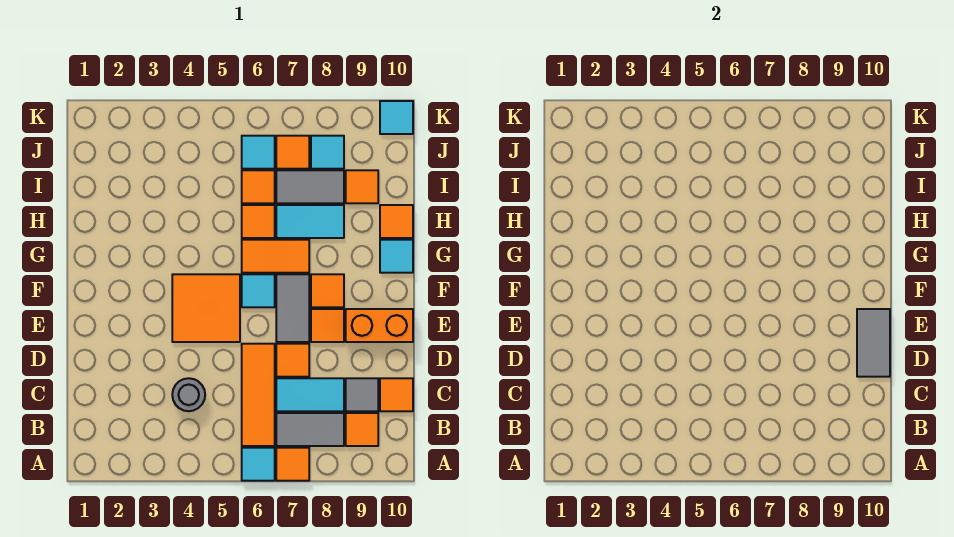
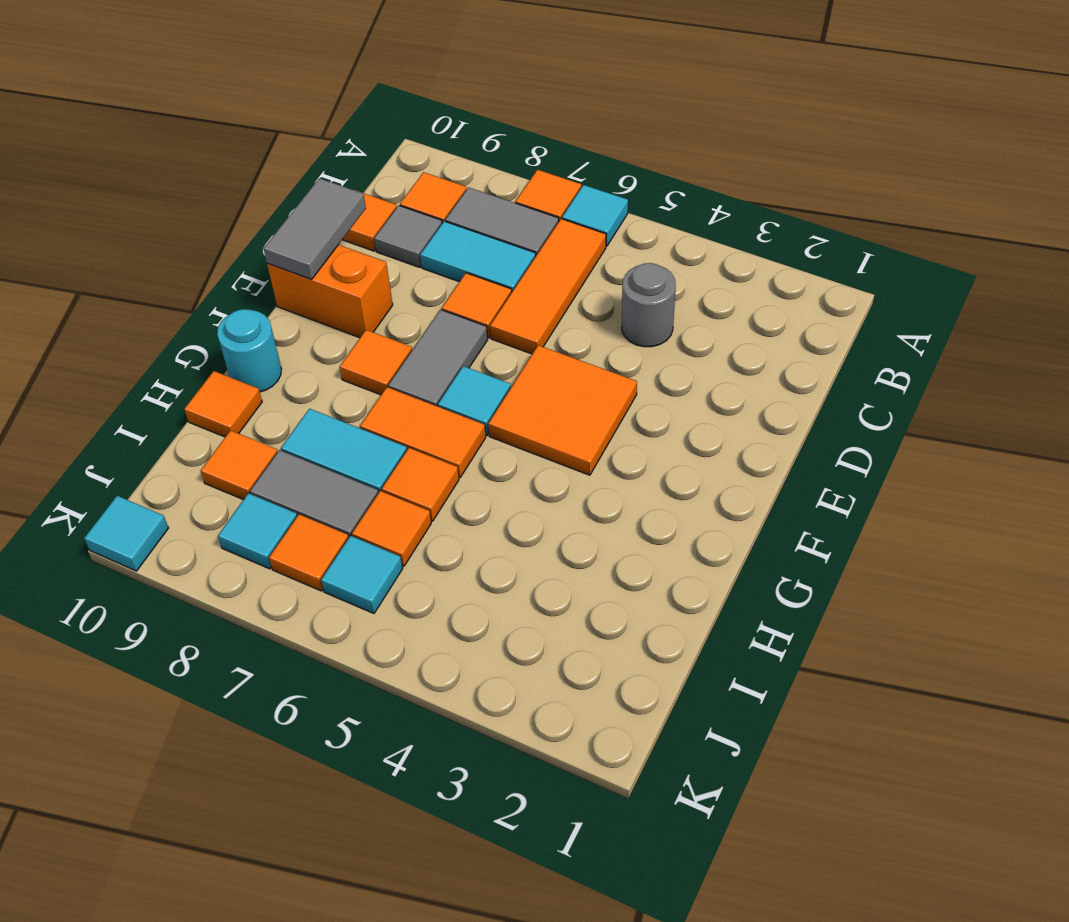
orange tile E8 level 1 -> none
cyan tile G10 level 1 -> cyan round brick G10 level 1

